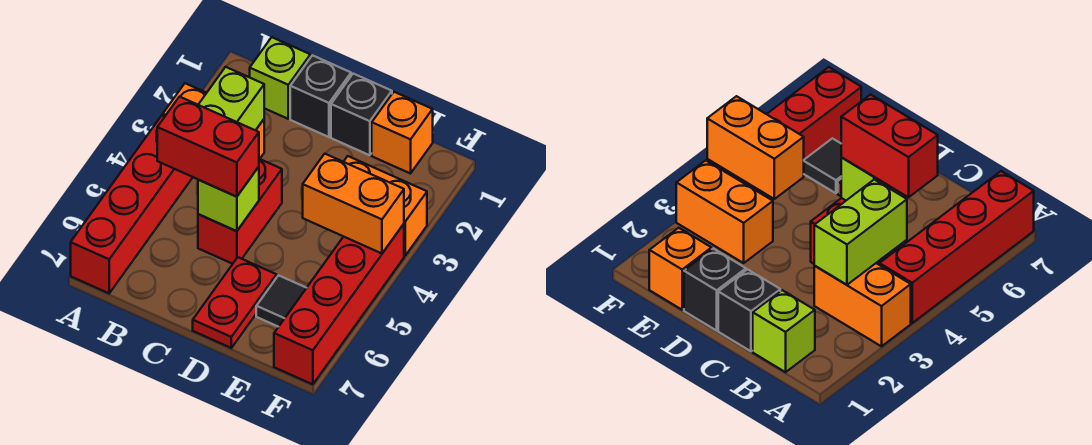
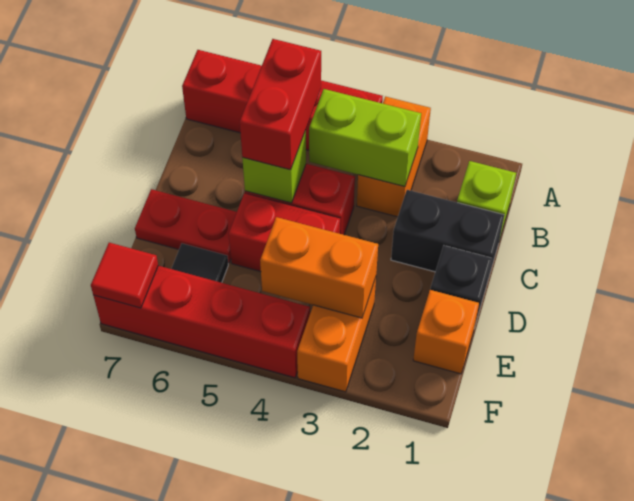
black brick C1 level 1 -> black brick C1:C2 level 1
none -> red brick D4:D5 level 1
orange brick E4:F4 level 2 -> orange brick E3:E4 level 2
none -> red tile F7 level 2

